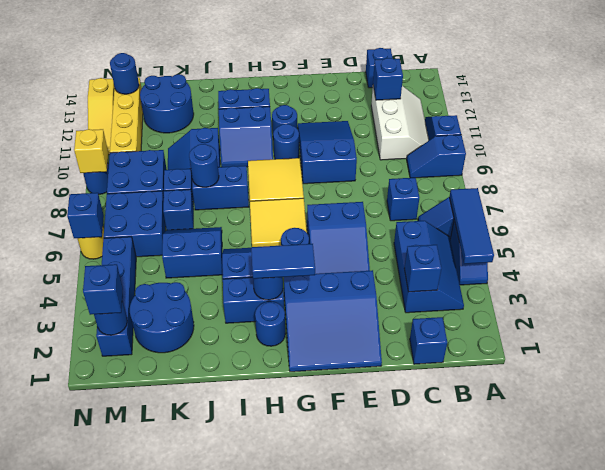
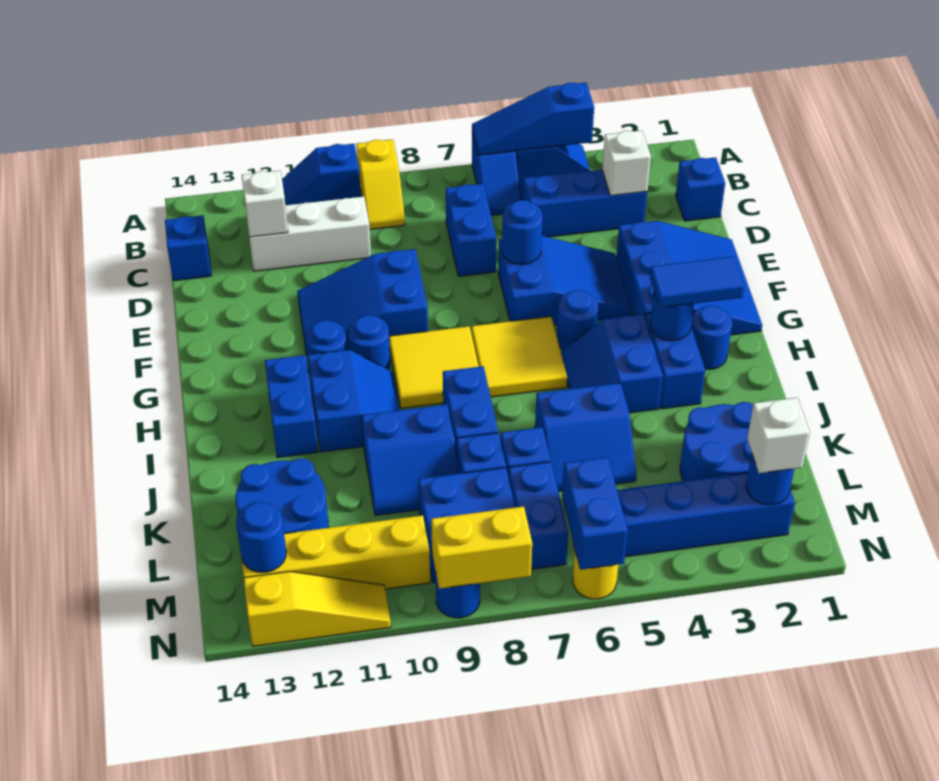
blue tile A4:A6 level 2 -> blue slope A4:A6 level 2 top 4
blue slope A9:B9 level 1 top A -> yellow slope A9:B9 level 1 top A
blue brick C3 level 2 -> white brick C3 level 2
blue brick C7 level 1 -> blue brick C7:D7 level 1
blue brick C12 level 2 -> white brick C12 level 2
blue tile G3:H3 level 3 -> blue tile H2:H3 level 3
blue slope J5:K6 level 1 top 5 -> blue slope J5:K6 level 1 top J
blue round brick J8 level 2 -> blue round brick E6 level 2
blue brick L6:M7 level 1 -> blue brick L7:M7 level 1
blue brick M2 level 3 -> white brick M2 level 3
blue brick N6 level 2 -> blue brick M6:N6 level 2
yellow brick N9 level 2 -> yellow brick N8:N9 level 2

